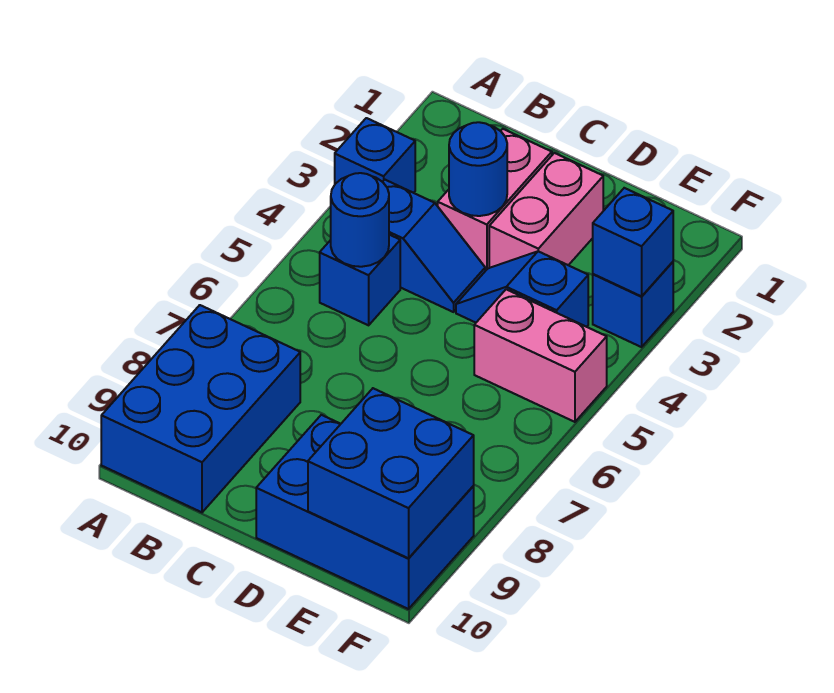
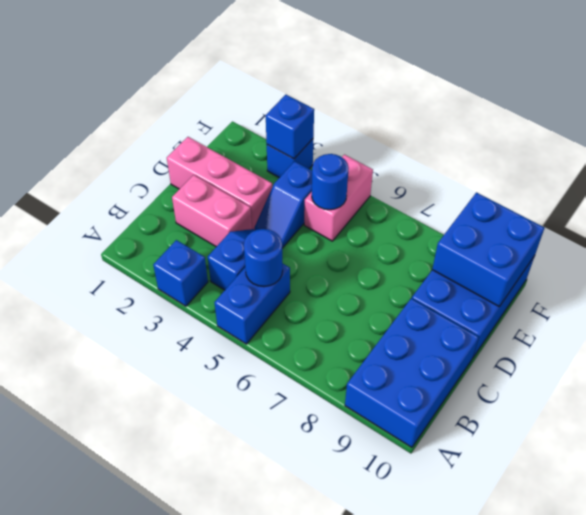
blue brick A8:B10 level 1 -> blue brick A9:C10 level 1
blue brick B5 level 1 -> blue brick A5:B5 level 1
blue round brick C3 level 2 -> blue round brick E5 level 2
pink brick D2:D3 level 1 -> pink brick D1:D3 level 1

